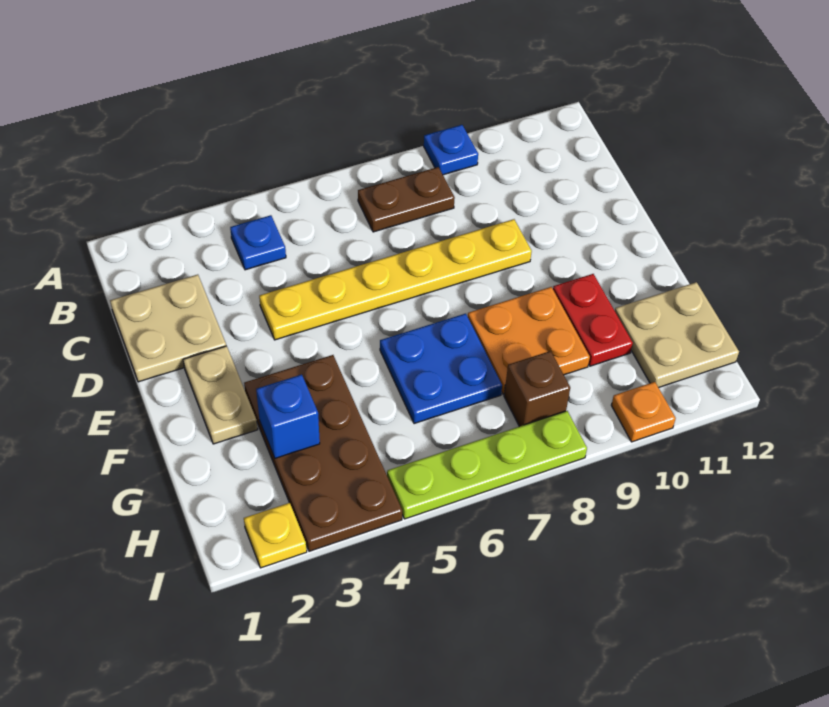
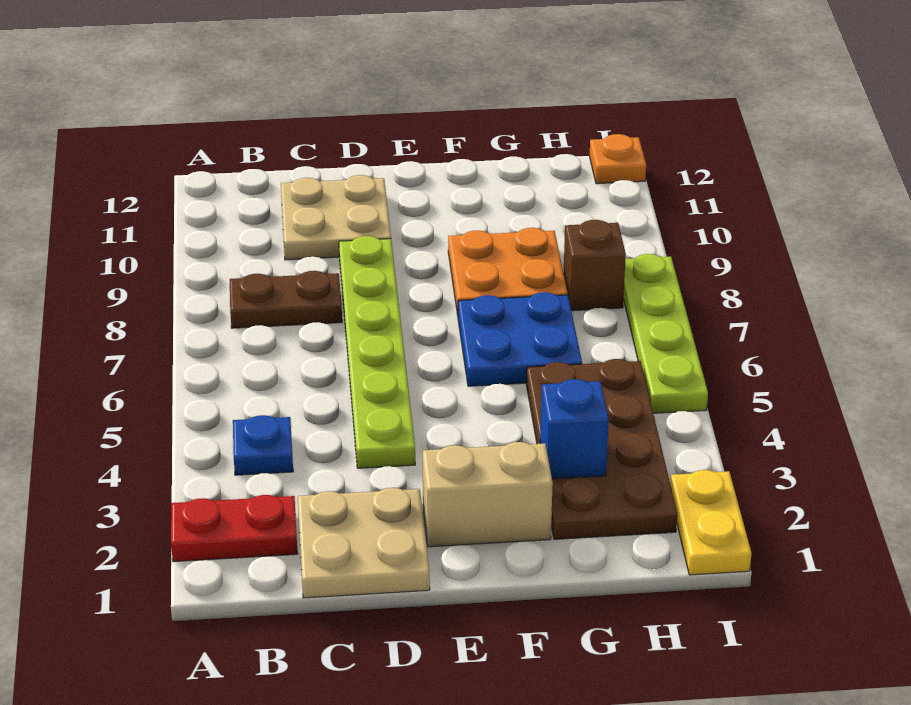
blue plate A9 level 1 -> none
brown plate B7:B8 level 1 -> brown plate B8:C8 level 1
yellow plate D4:D9 level 1 -> lime plate D4:D9 level 1
tan plate E2:F2 level 1 -> tan brick E2:F2 level 1
brown plate F3:I4 level 1 -> brown plate G2:H5 level 1
red plate F10:G10 level 1 -> red plate A2:B2 level 1
tan plate G11:H12 level 1 -> tan plate C10:D11 level 1
yellow plate I2 level 1 -> yellow plate I1:I2 level 1
orange plate I10 level 1 -> orange plate I12 level 1

